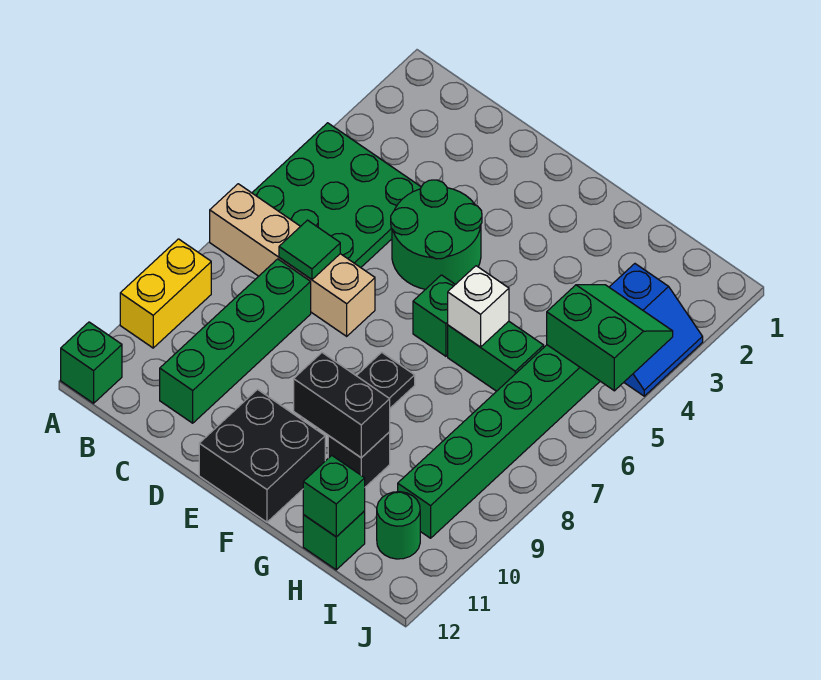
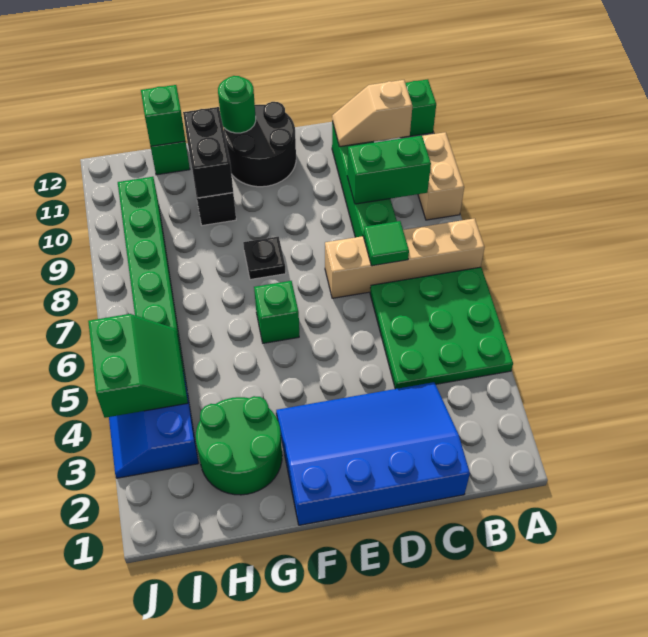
yellow brick A9:A10 level 1 -> tan brick A9:A10 level 1
none -> tan slope B11:C11 level 2 top B
none -> blue slope C1:F3 level 1 top 1
green round brick D4:E5 level 1 -> green round brick G2:H3 level 1
black brick E11:F12 level 1 -> black round brick E11:F12 level 1
black brick F10:G10 level 2 -> black brick G10:G11 level 2
green brick G6:H6 level 1 -> green brick B9:C9 level 2
white brick G6 level 2 -> none
green slope I4:J5 level 2 top 5 -> green slope I4:J5 level 2 top J
green round brick I11 level 1 -> green round brick F12 level 2

